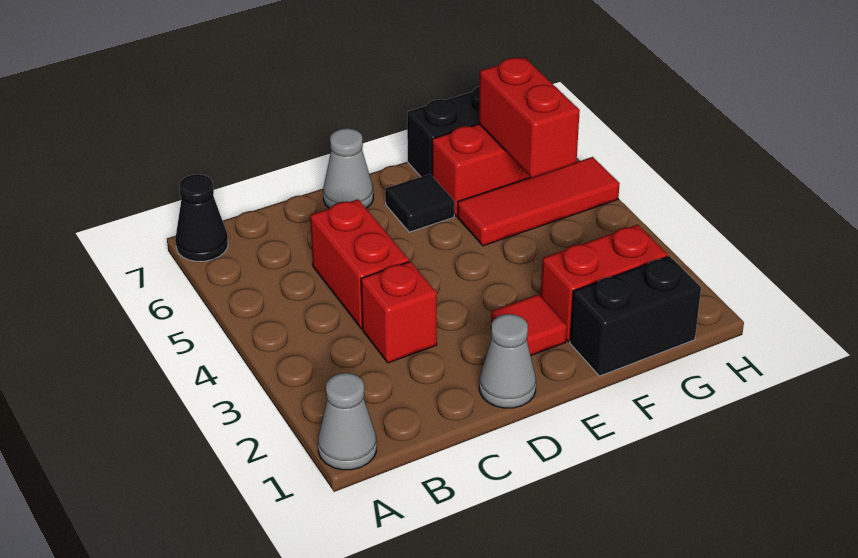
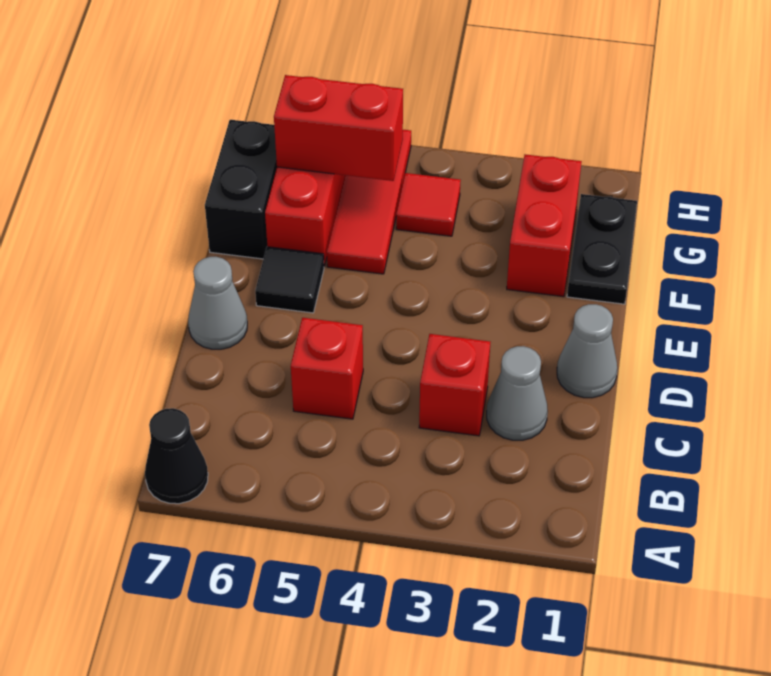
grey cone A1 level 1 -> grey cone C2 level 1
red brick C4:C5 level 1 -> red brick C5 level 1
red tile E2 level 1 -> red tile G4 level 1
black brick F1:G1 level 1 -> black plate F1:G1 level 1

